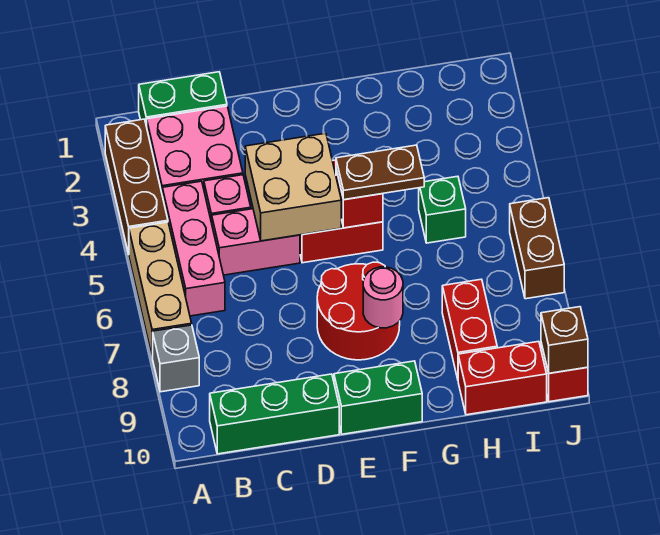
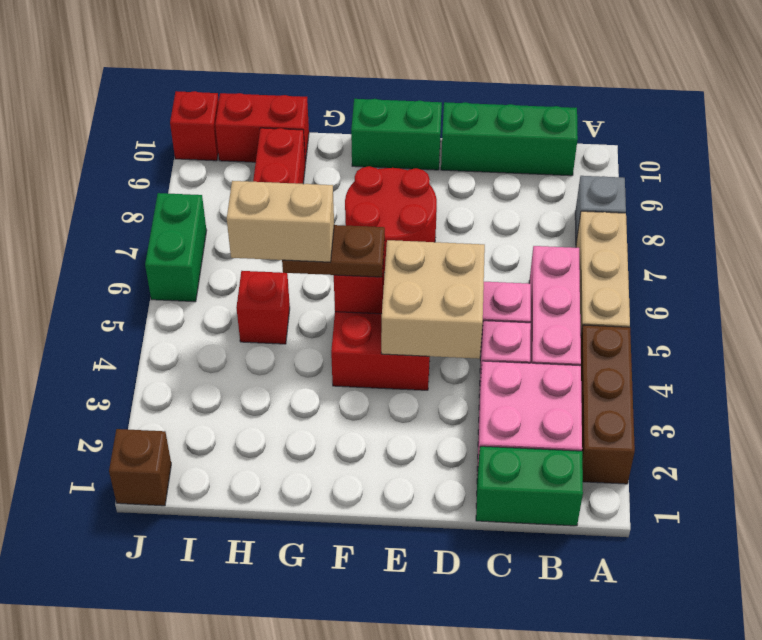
pink round brick F8 level 2 -> none
none -> tan brick G5:H5 level 4
green brick H5 level 1 -> red brick H5 level 1
brown brick J6:J7 level 1 -> green brick J6:J7 level 1
brown brick J10 level 2 -> brown brick J1 level 1

